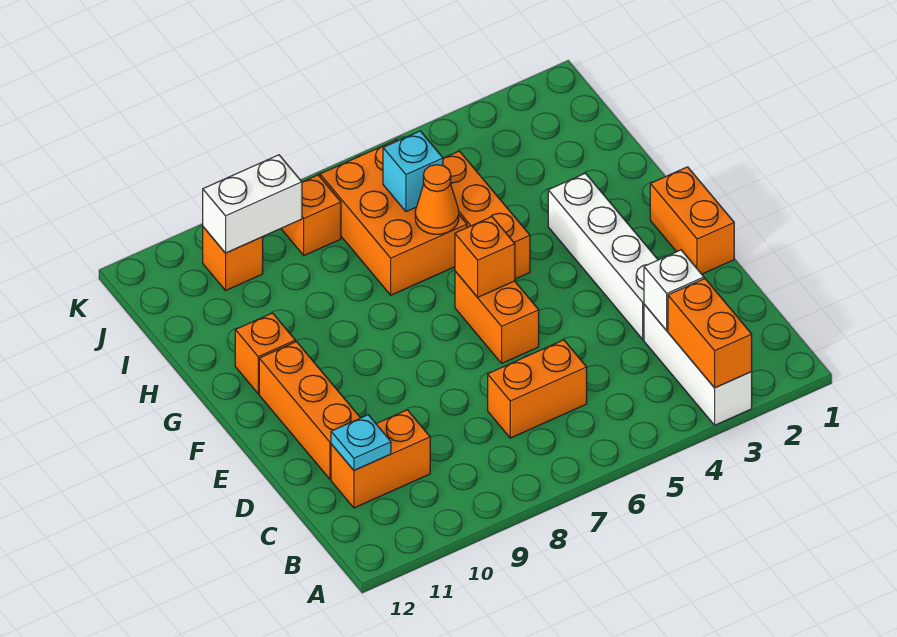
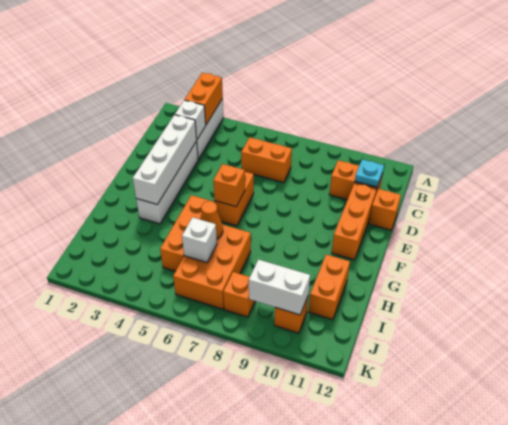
none -> white brick D3:G3 level 2
orange brick E1:F1 level 1 -> orange brick H11:I11 level 1
orange brick G11 level 1 -> orange brick D12 level 1
cyan brick I6 level 2 -> white brick I6 level 2

